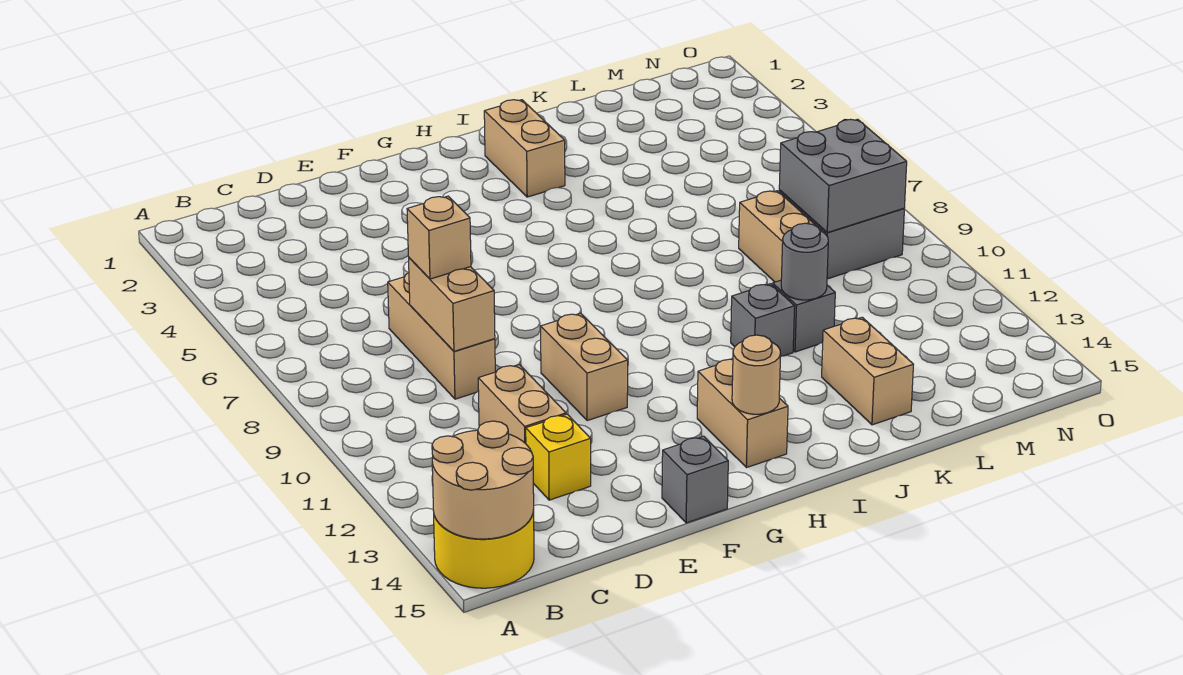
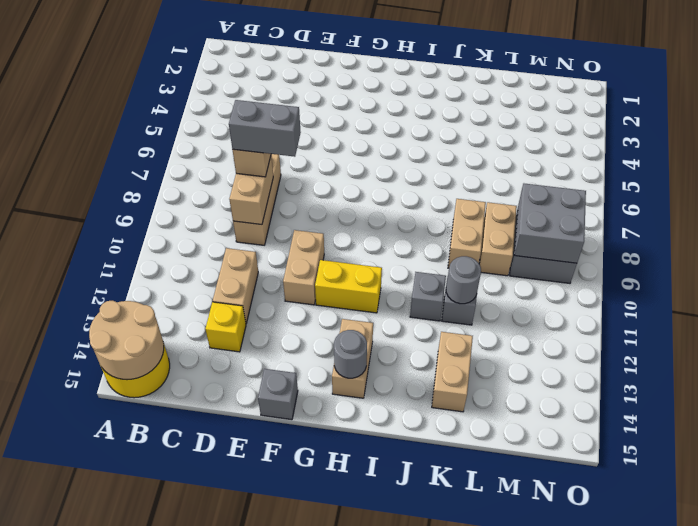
none -> grey brick D8:E8 level 4
none -> yellow brick G11:H11 level 1
tan round brick H14 level 2 -> grey round brick H14 level 2
tan brick I2:I3 level 1 -> tan brick K8:K9 level 1

